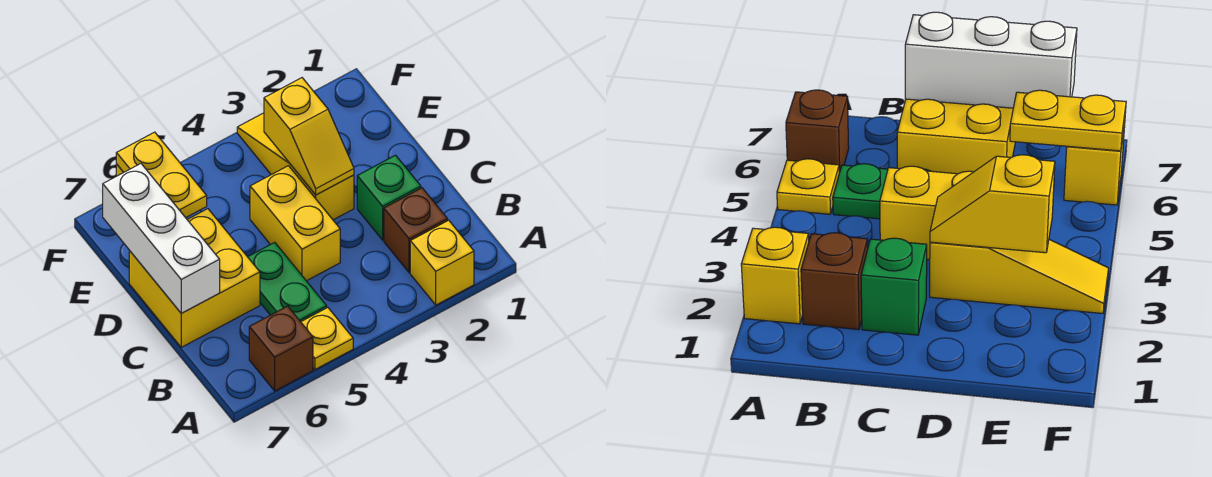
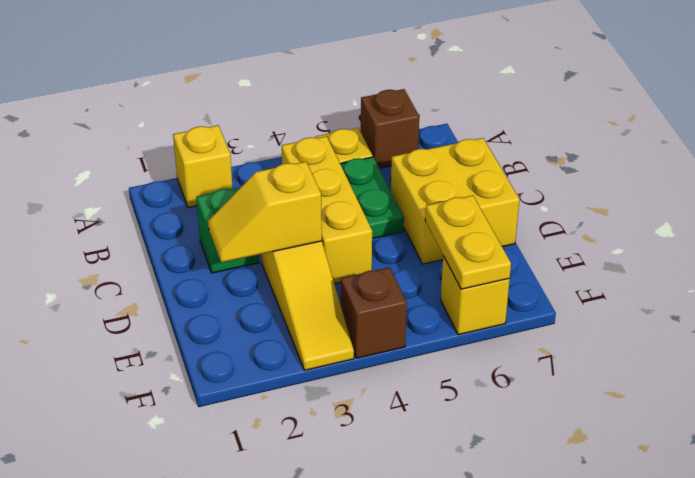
brown brick B2 level 1 -> brown brick F4 level 1
yellow brick C4:D4 level 1 -> yellow brick B4:D4 level 1
white brick C7:E7 level 2 -> none
yellow slope D3:E3 level 2 top E -> yellow slope D2:D3 level 2 top 3

